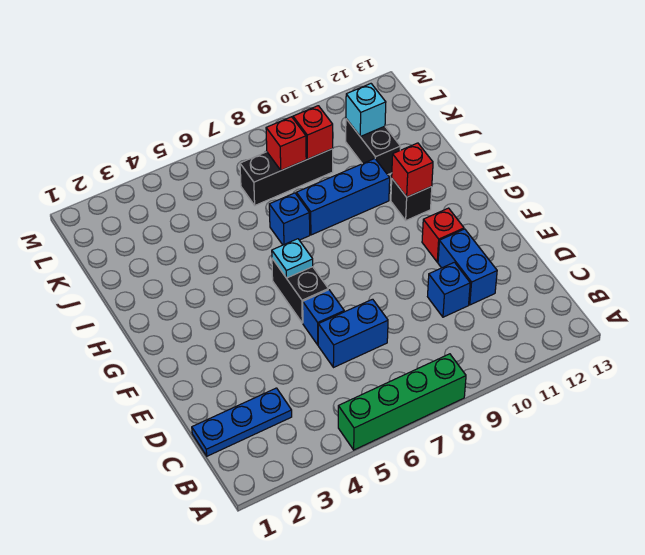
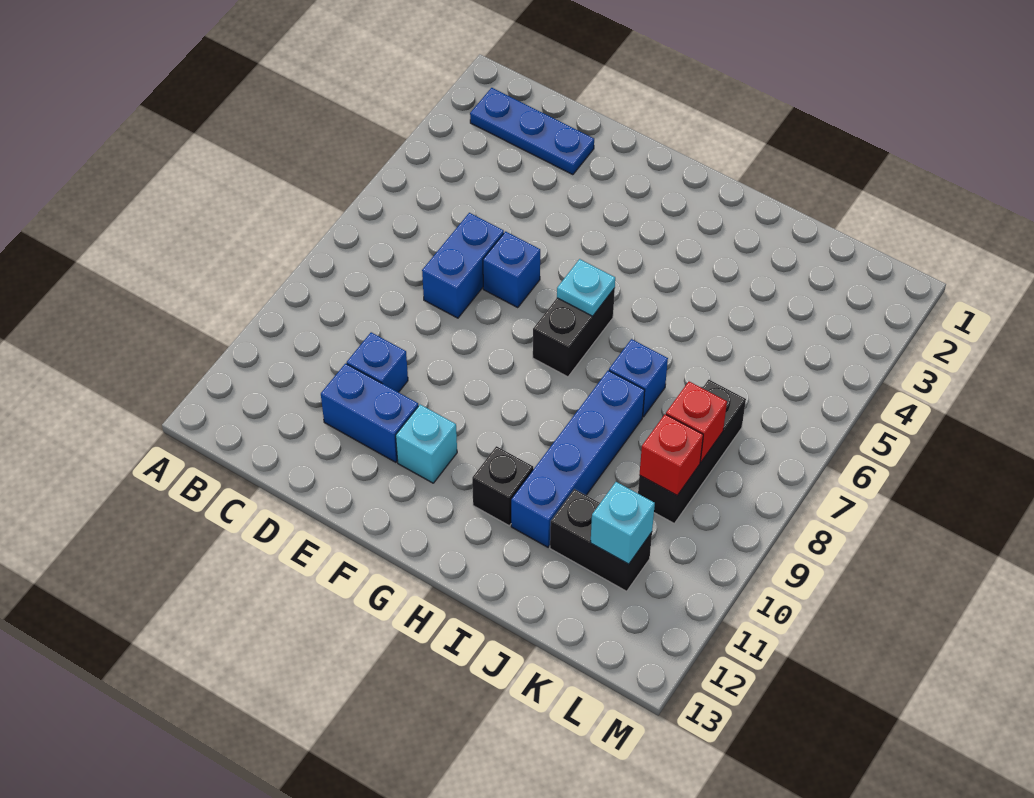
green brick A5:A8 level 1 -> none
blue plate C1:C3 level 1 -> blue plate B2:D2 level 1
black brick F6:G6 level 1 -> black brick G6:G7 level 1
red brick F11 level 1 -> cyan brick F11 level 1
red brick H11 level 2 -> none
blue brick I8:I10 level 1 -> blue brick I8:I11 level 1

